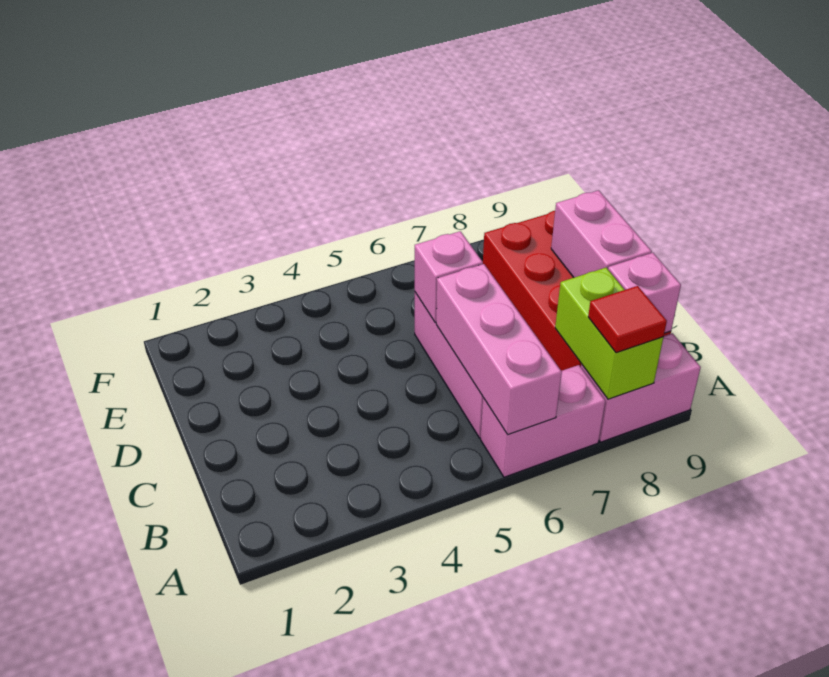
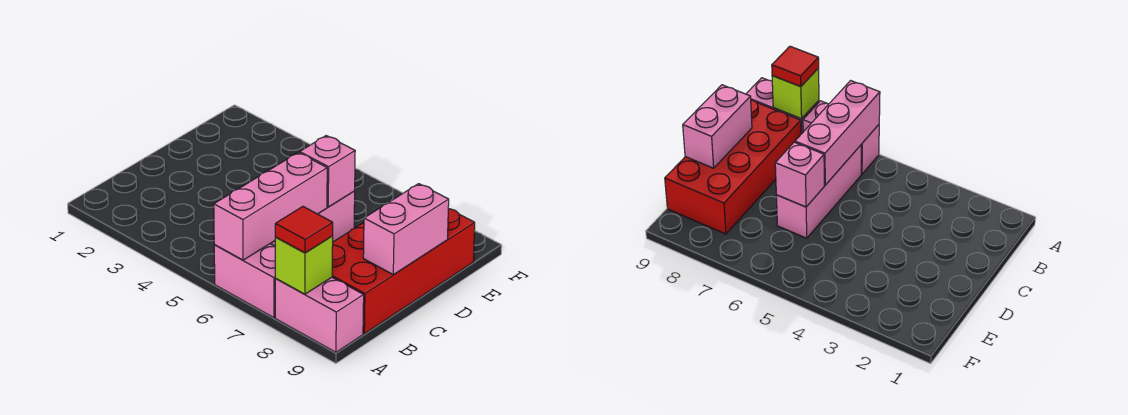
lime brick A8:B8 level 2 -> lime brick A8 level 2
pink brick B9 level 2 -> none

